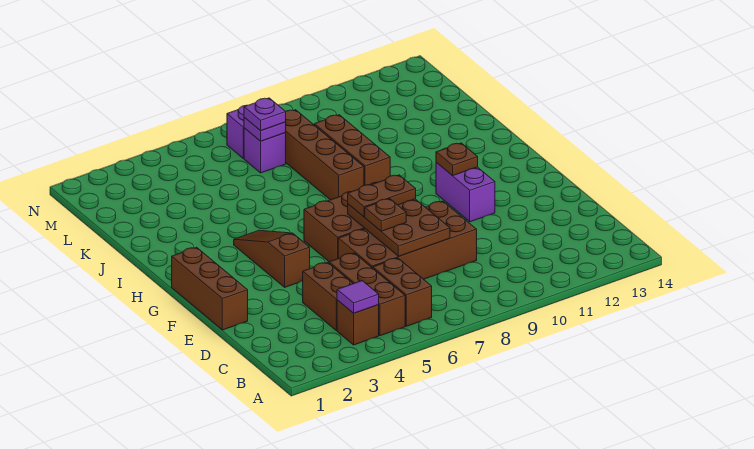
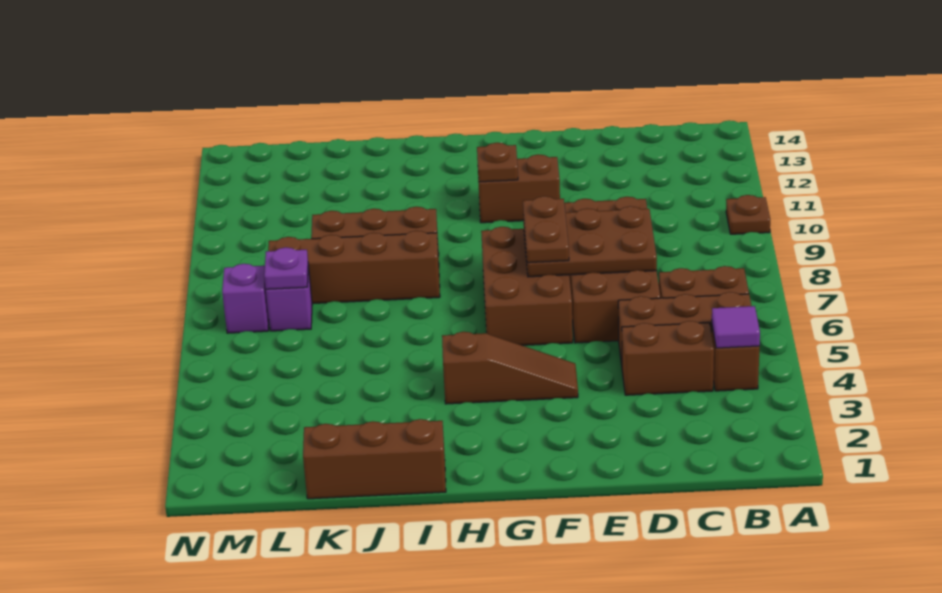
brown brick E1:G1 level 1 -> brown brick I1:K1 level 1
brown plate E7 level 3 -> brown plate A10 level 1
brown slope F4:H4 level 1 top F -> brown slope F4:H4 level 1 top H
purple brick F11:G11 level 1 -> brown brick F11:G11 level 1
purple plate L7 level 3 -> none

